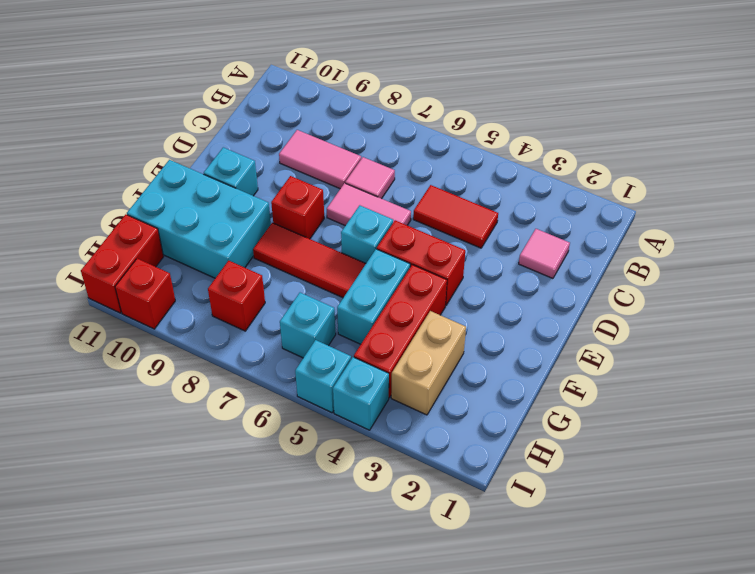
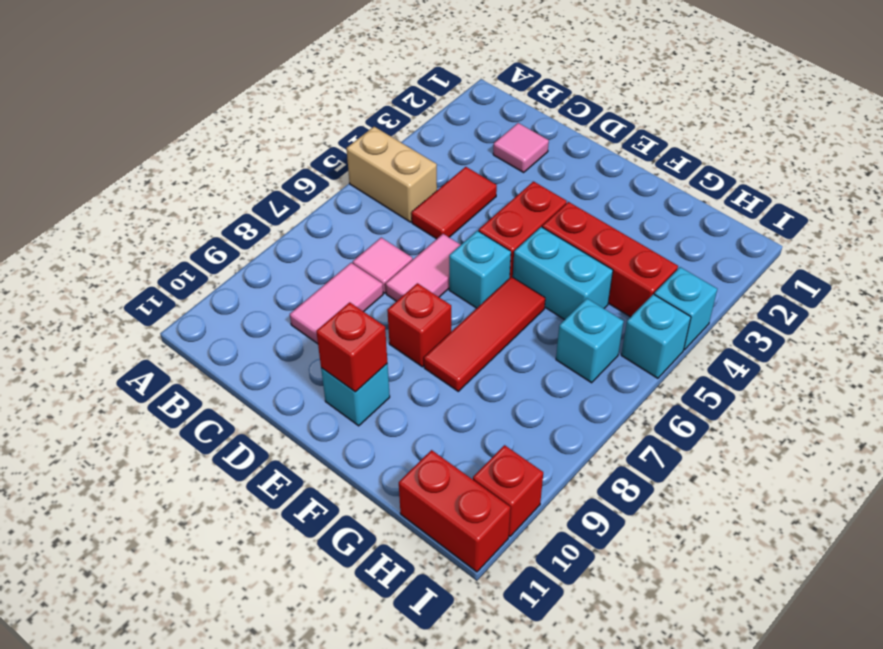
cyan brick F9:G11 level 1 -> none
tan brick G3:H3 level 1 -> tan brick A5:B5 level 1
red brick H8 level 1 -> red brick E10 level 2

